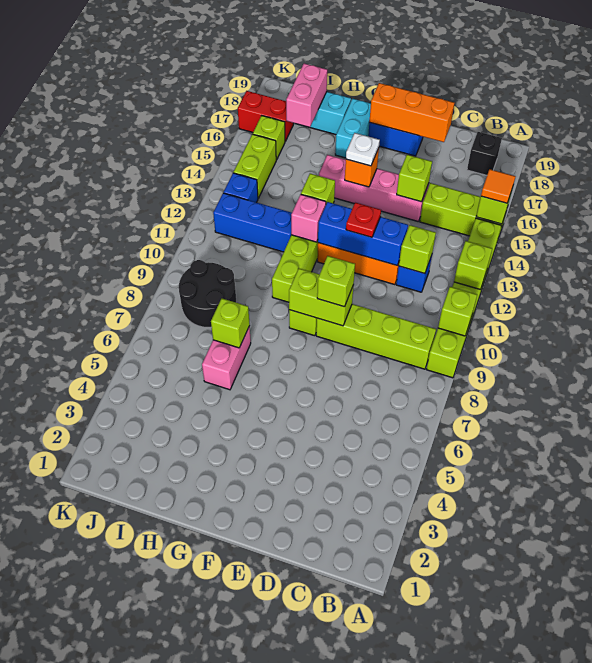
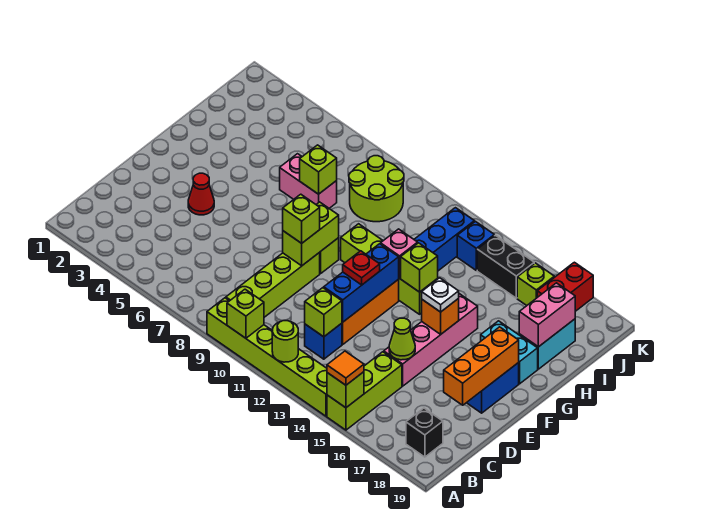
lime brick A12 level 2 -> lime round brick A12 level 2
lime brick D15 level 2 -> lime cone D15 level 2
none -> red cone E4 level 1
black round brick I8:J9 level 1 -> lime round brick I8:J9 level 1
pink brick I17:I18 level 2 -> pink brick H18:I18 level 2
lime brick J14:J15 level 1 -> black brick J14:J15 level 1

